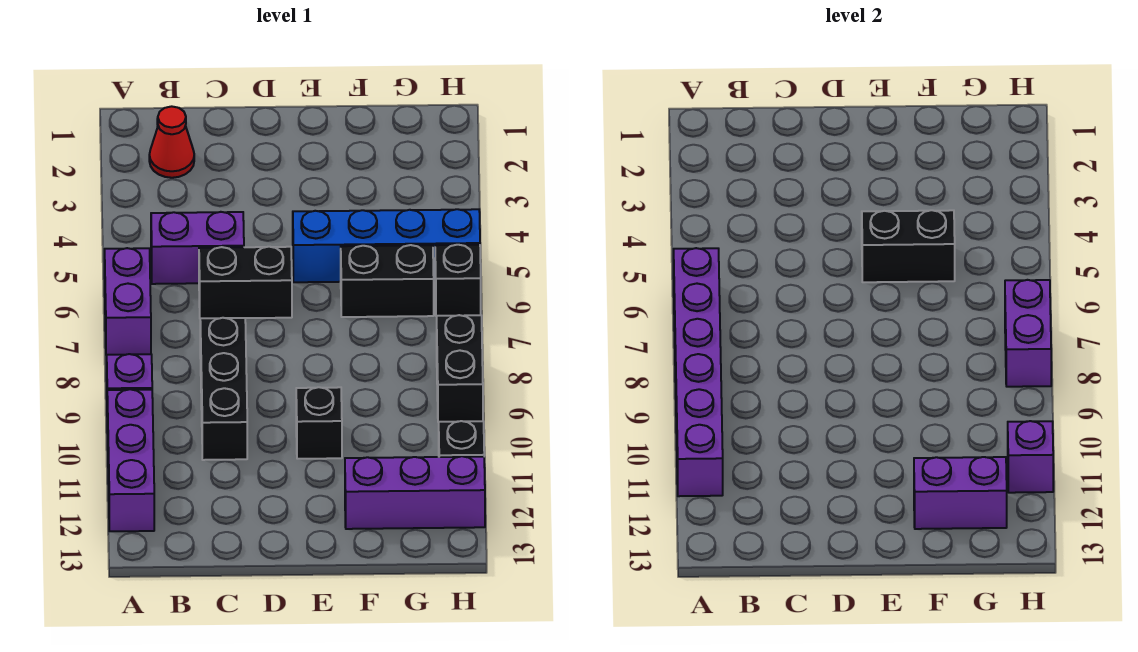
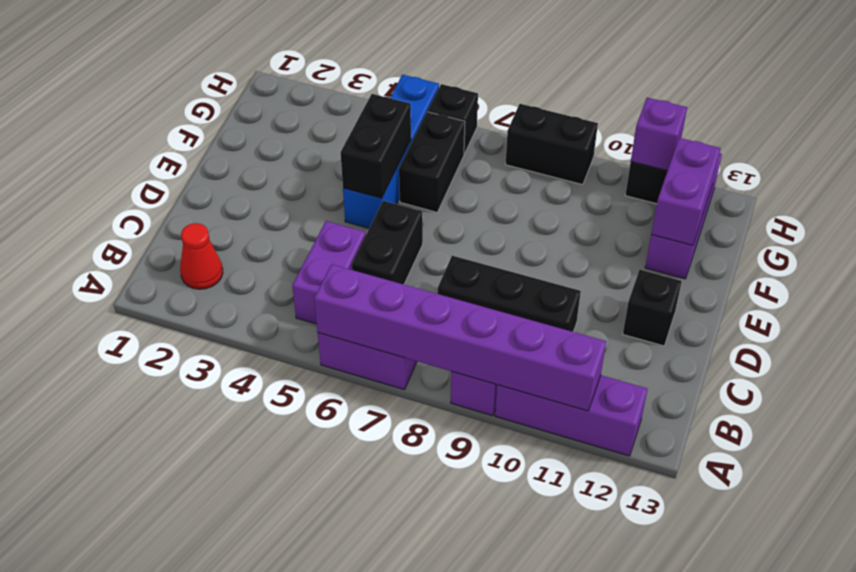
black brick E10 level 1 -> black brick D12 level 1
purple brick H7:H8 level 2 -> none

